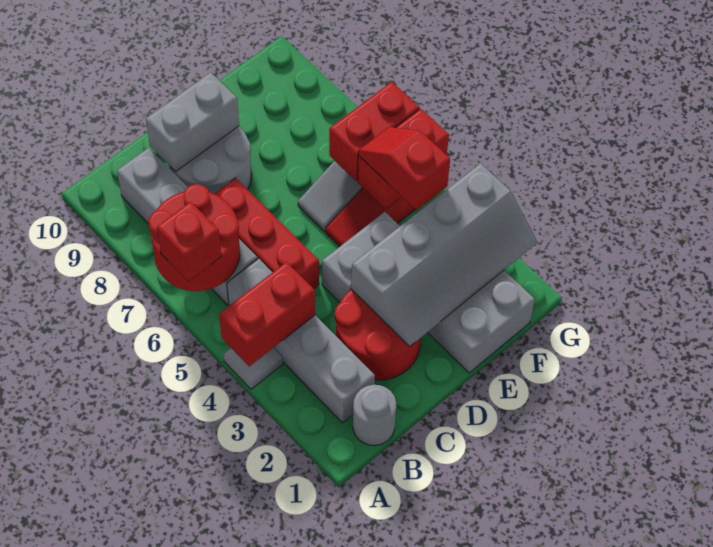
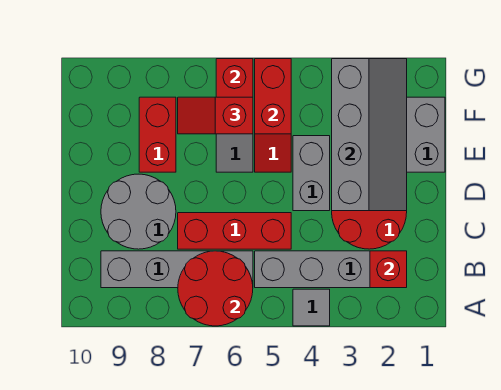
red brick A4:B4 level 2 -> red brick E8:F8 level 1
red brick A6 level 3 -> red brick B2 level 2
grey round brick B1 level 1 -> none
grey brick C9:D9 level 2 -> none
red slope F4:F5 level 3 top 4 -> red slope F6:F7 level 3 top 6

